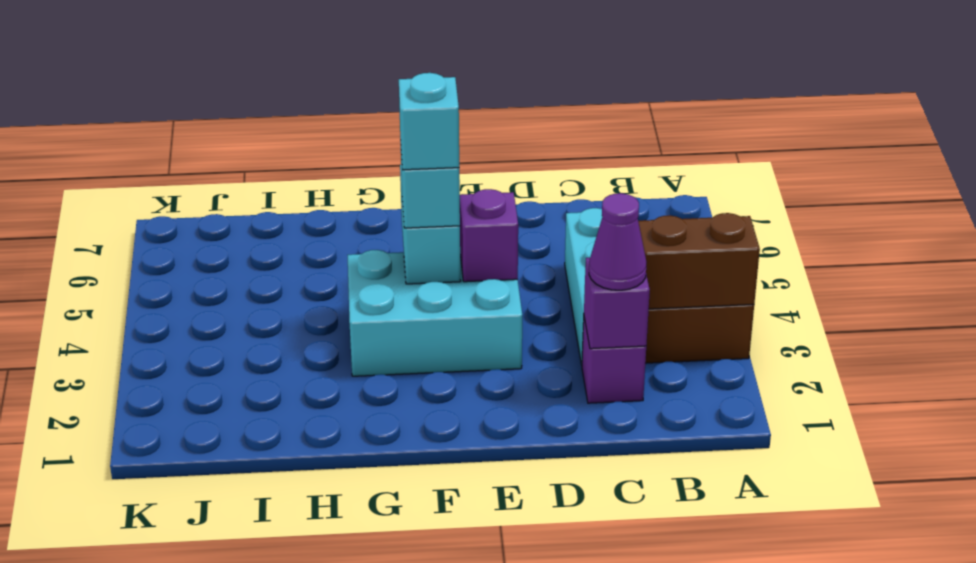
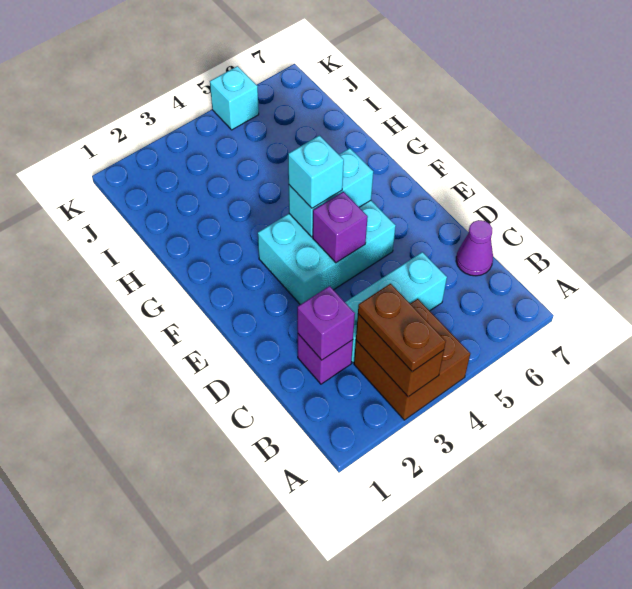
none -> brown plate A3:B3 level 3
purple cone C2 level 3 -> purple cone C7 level 1
cyan brick E3:G4 level 1 -> cyan brick E3:F5 level 1
cyan brick F4 level 4 -> cyan brick K5 level 1

